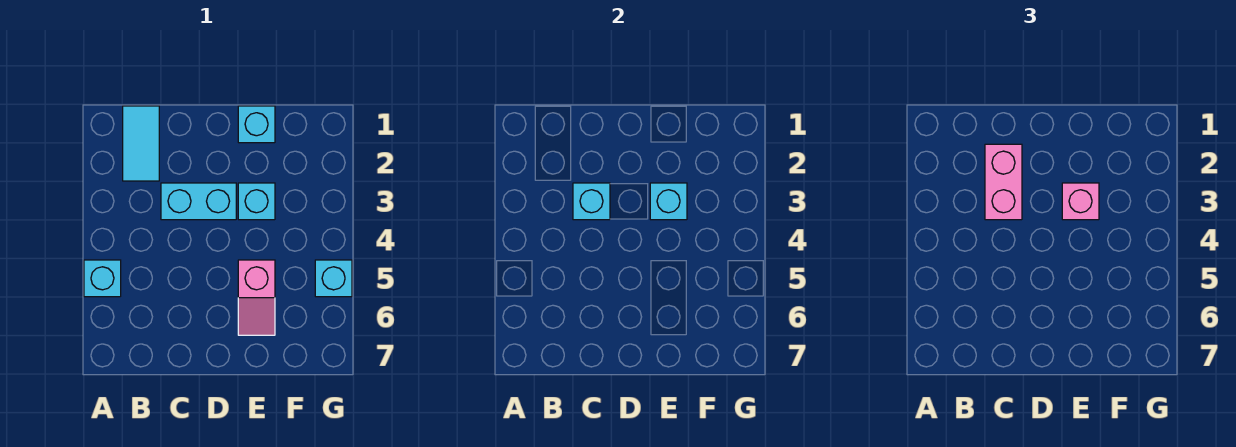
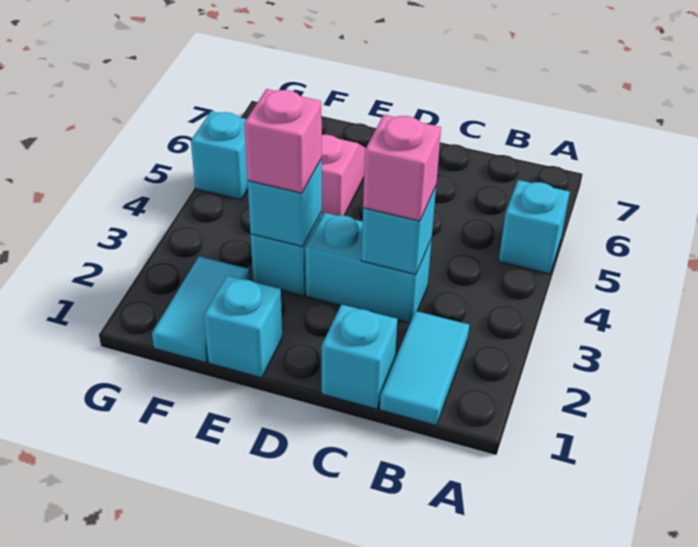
none -> cyan brick C1 level 1
pink brick C2:C3 level 3 -> pink brick C3 level 3
none -> cyan tile F1:F2 level 1

